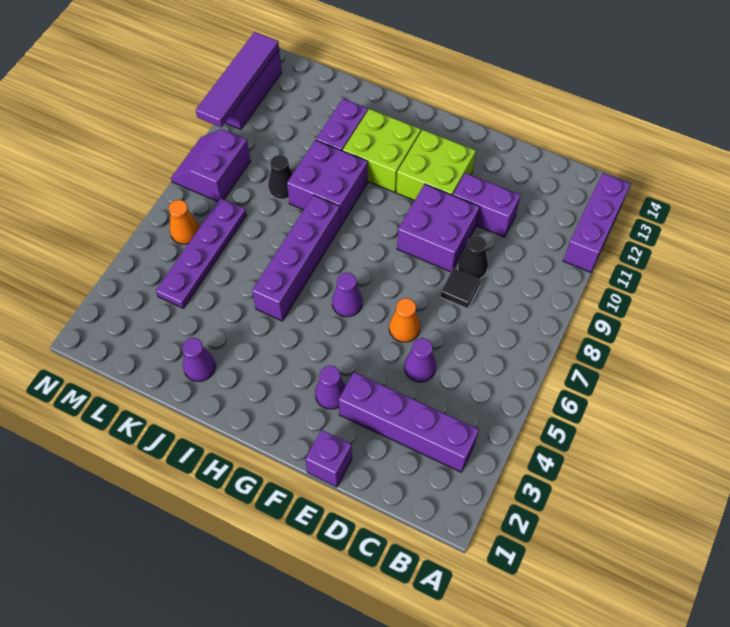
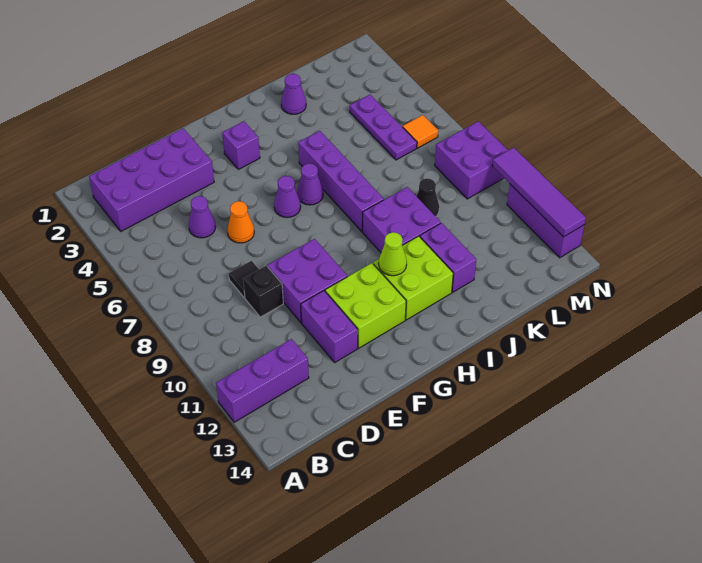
purple brick A11:A13 level 1 -> purple brick A12:C12 level 1
purple brick B3:E3 level 1 -> purple brick B2:E3 level 1
black cone D9 level 1 -> black brick D9 level 1
purple brick D11:E11 level 1 -> purple brick E11:E12 level 1
purple brick E1 level 1 -> purple brick G3 level 1
purple cone F3 level 1 -> purple cone H6 level 1
none -> lime cone H11 level 2
purple plate L4:L7 level 1 -> purple plate L4:L6 level 1
orange cone M6 level 1 -> orange tile M6 level 1
purple slope M8:N9 level 1 top M -> purple brick M8:N9 level 1

